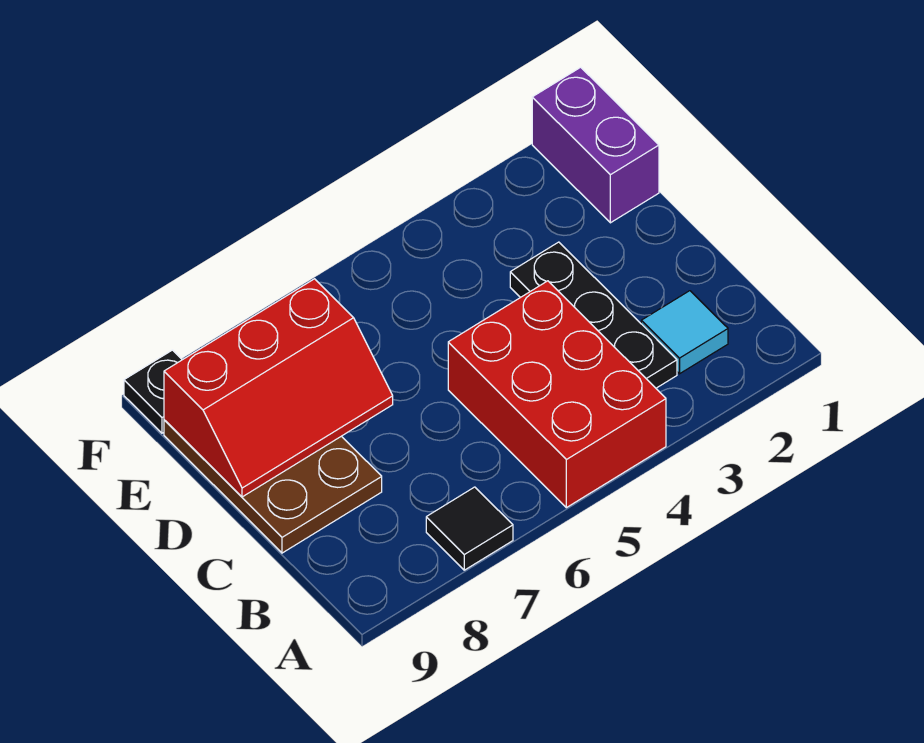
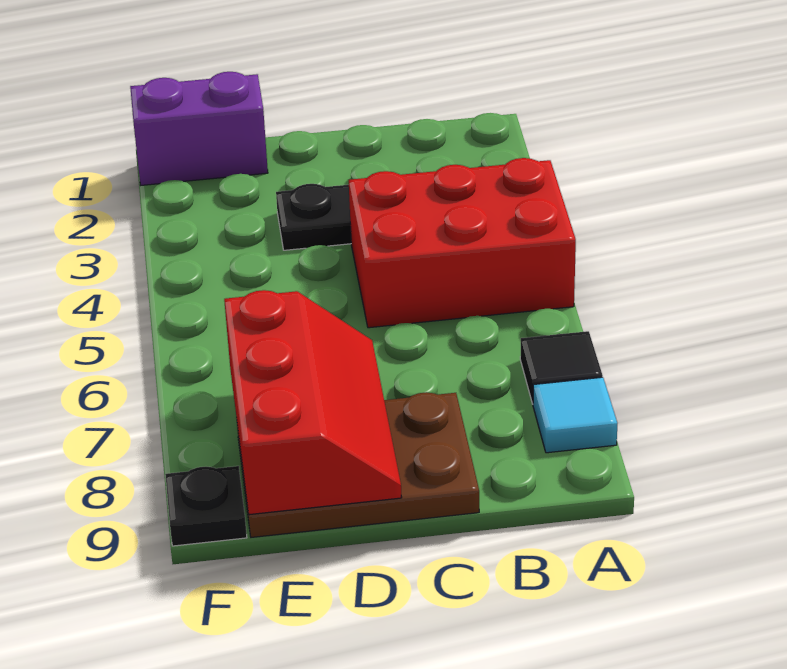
cyan tile B2 level 1 -> cyan tile A8 level 1

